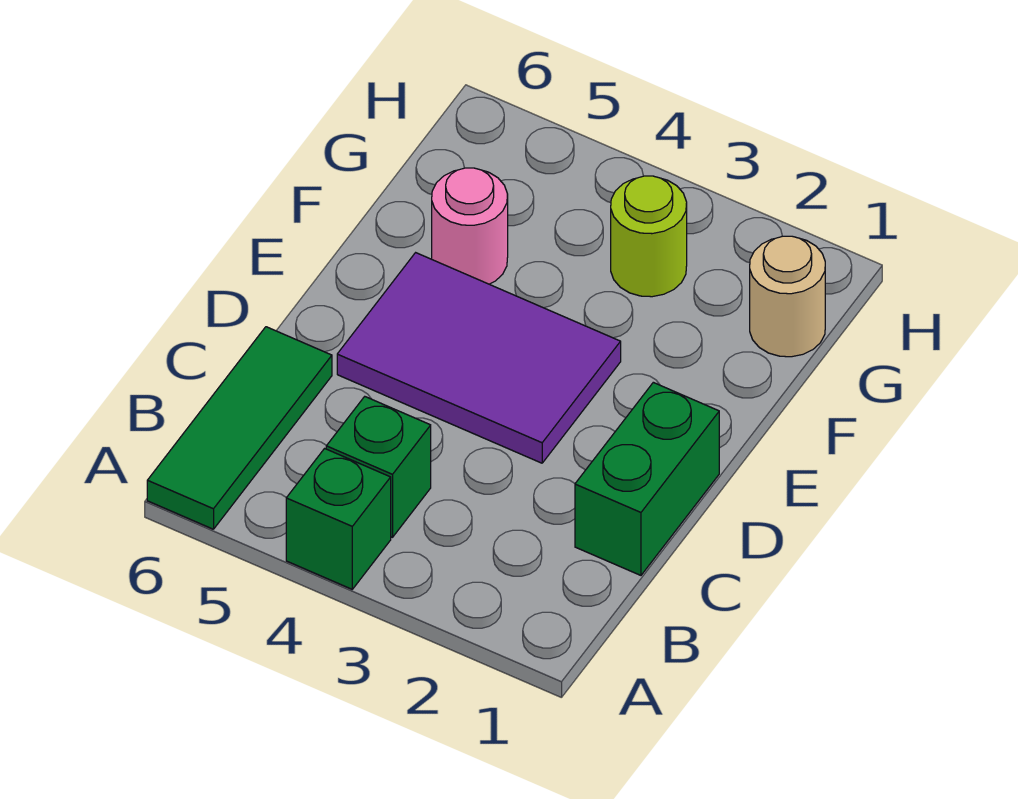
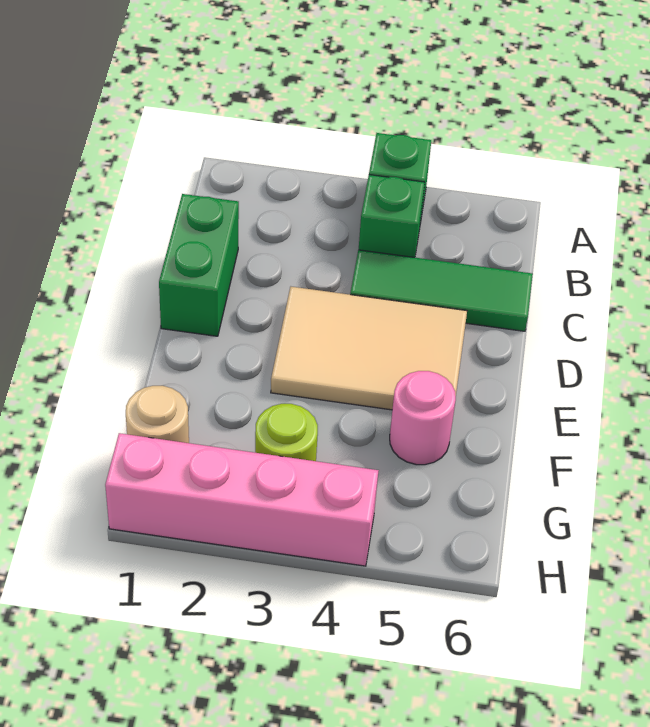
green tile A6:C6 level 1 -> green tile C4:C6 level 1
purple tile D3:E5 level 1 -> tan tile D3:E5 level 1
none -> pink brick H1:H4 level 1

